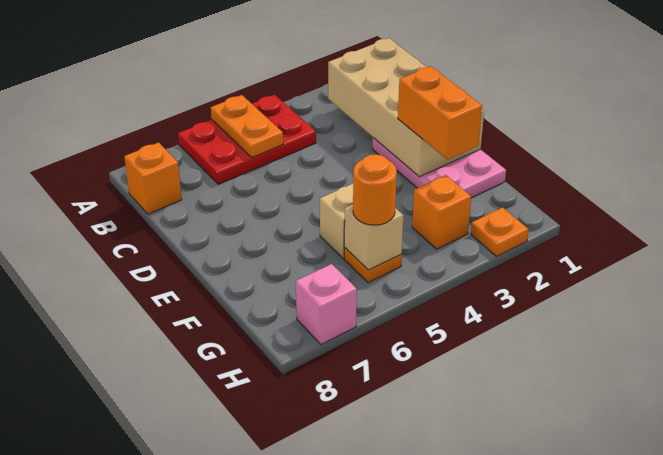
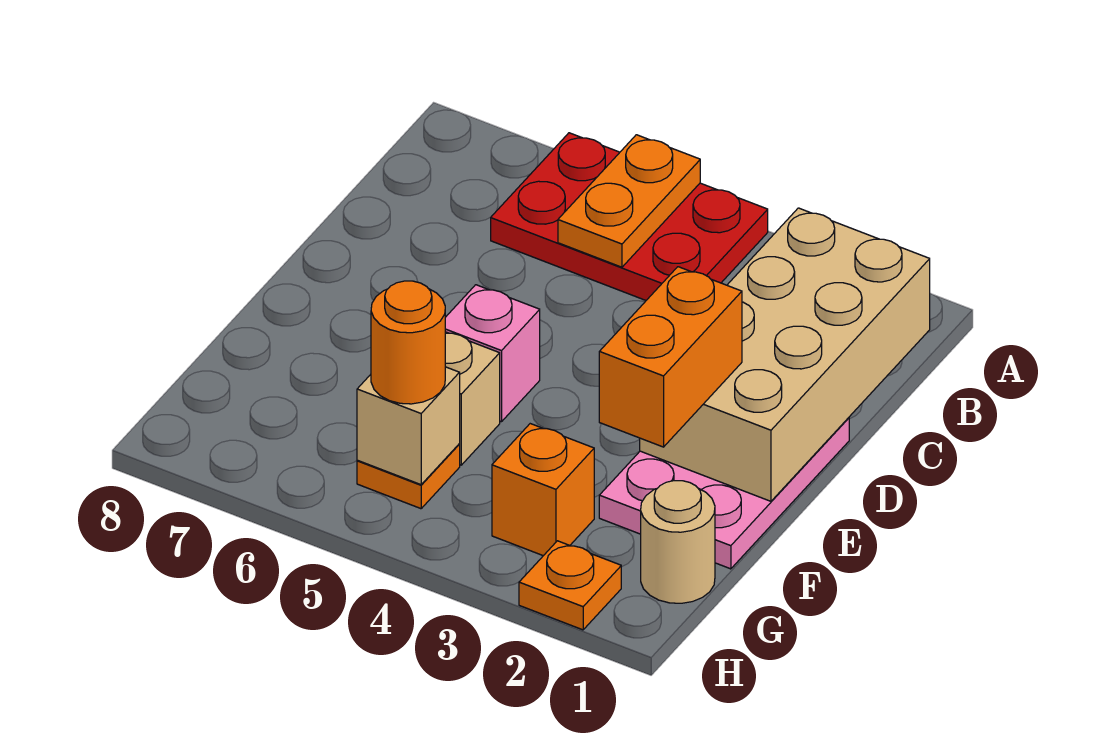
orange brick B8 level 1 -> none
none -> tan round brick G1 level 1
pink brick H7 level 1 -> pink brick E5 level 1

